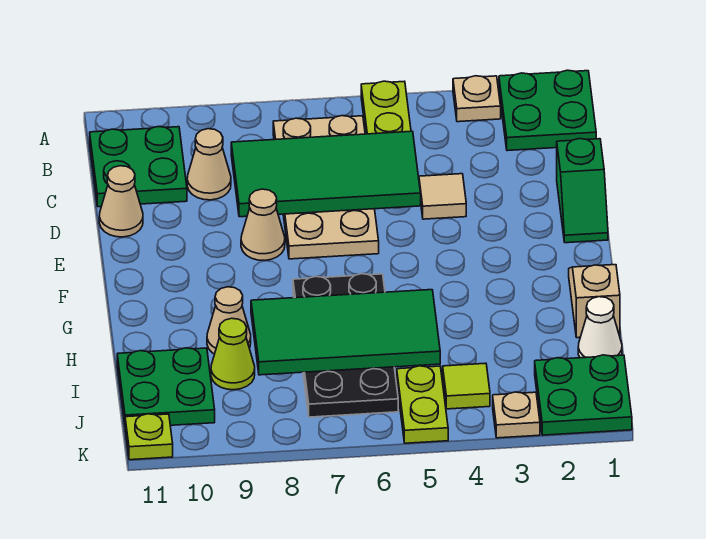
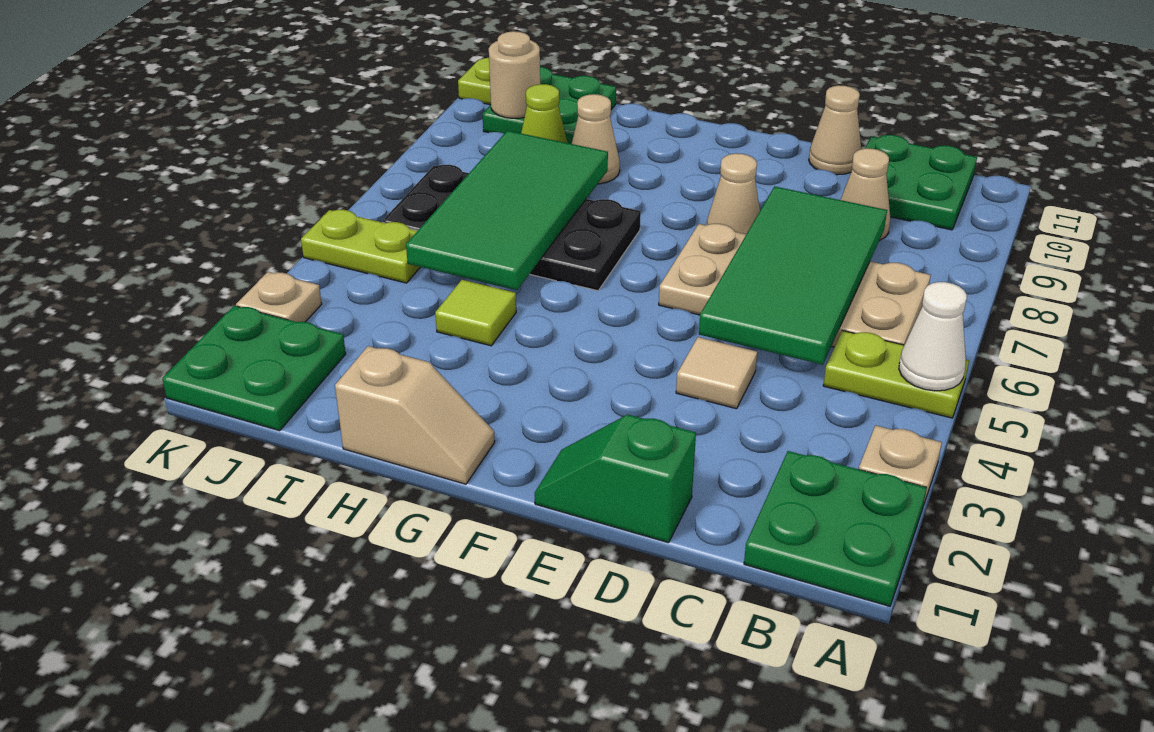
white cone I1 level 1 -> white cone A5 level 2
lime tile J4 level 1 -> lime tile H4 level 1
none -> tan round brick J10 level 2

